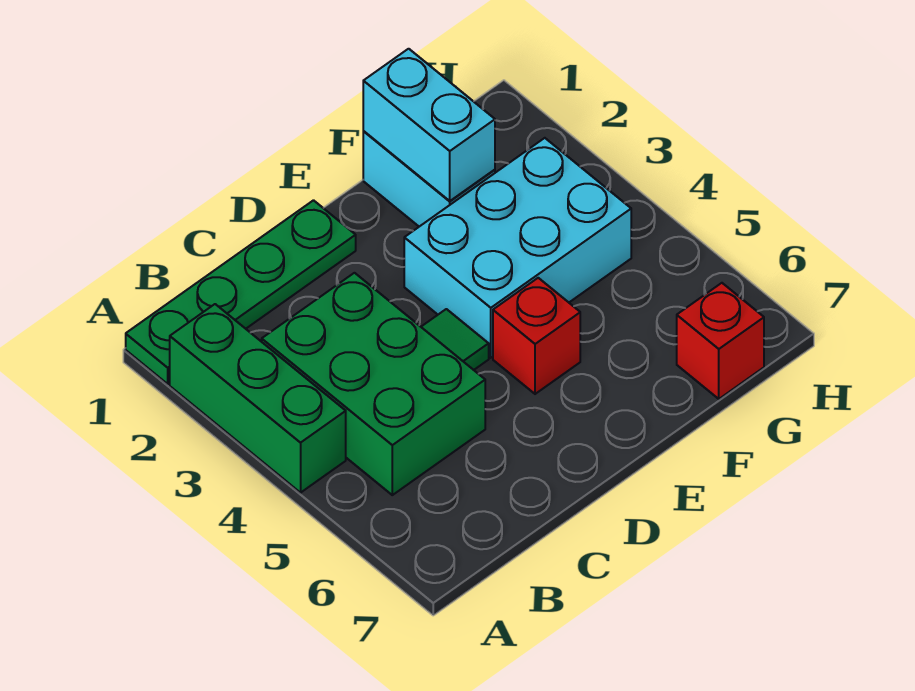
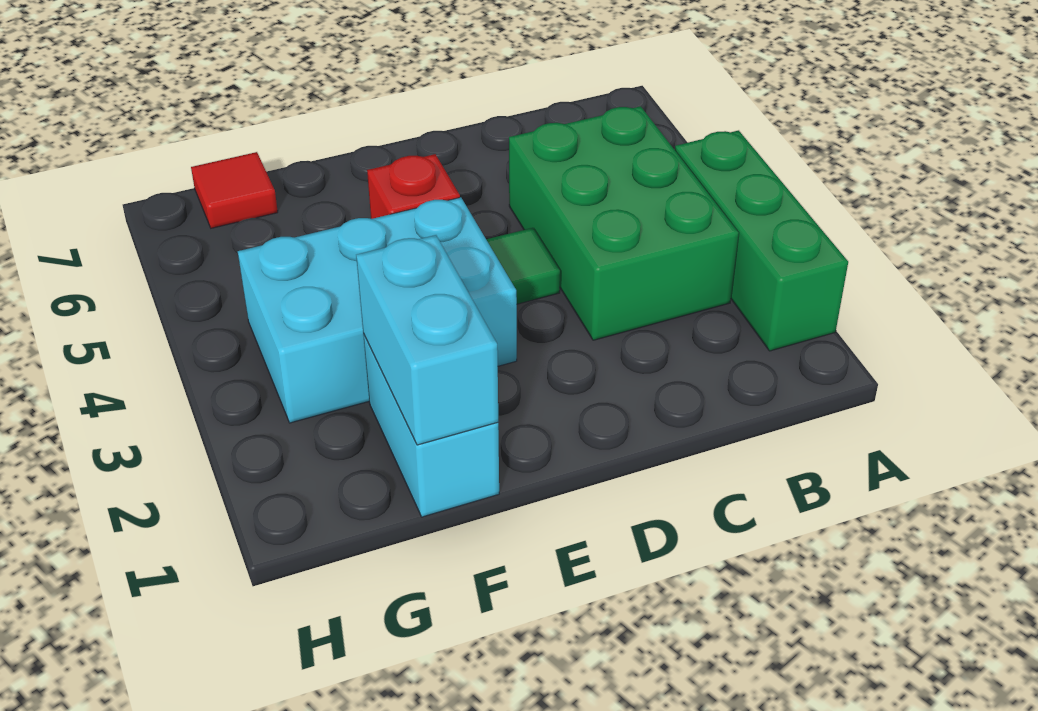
green plate A1:D1 level 1 -> none
red brick G7 level 1 -> red tile G7 level 1

